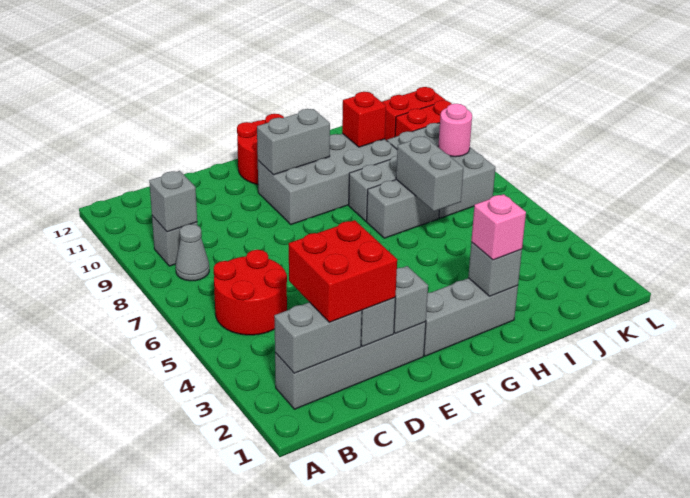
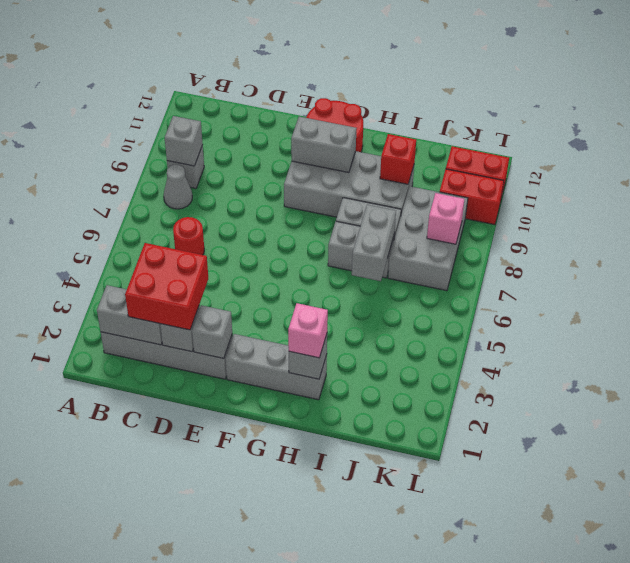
red round brick B5:C6 level 1 -> red round brick C6 level 1
pink round brick K8 level 2 -> pink brick K8 level 2

